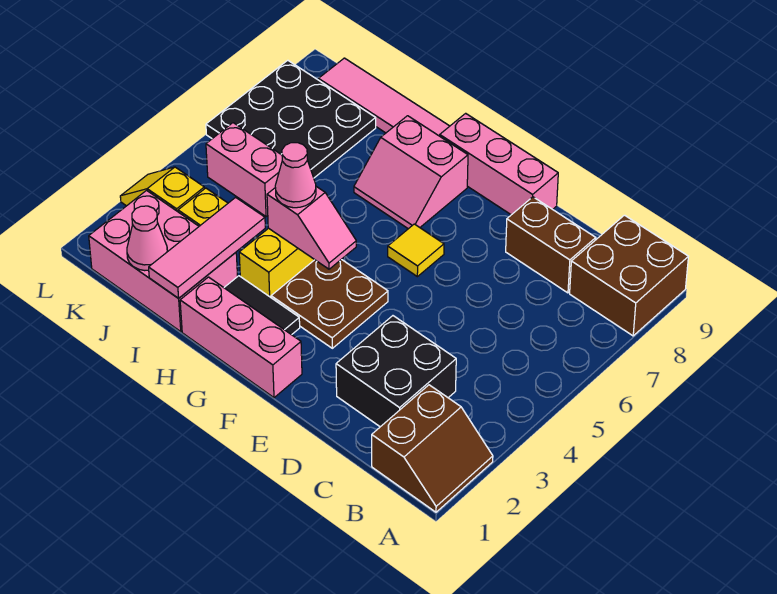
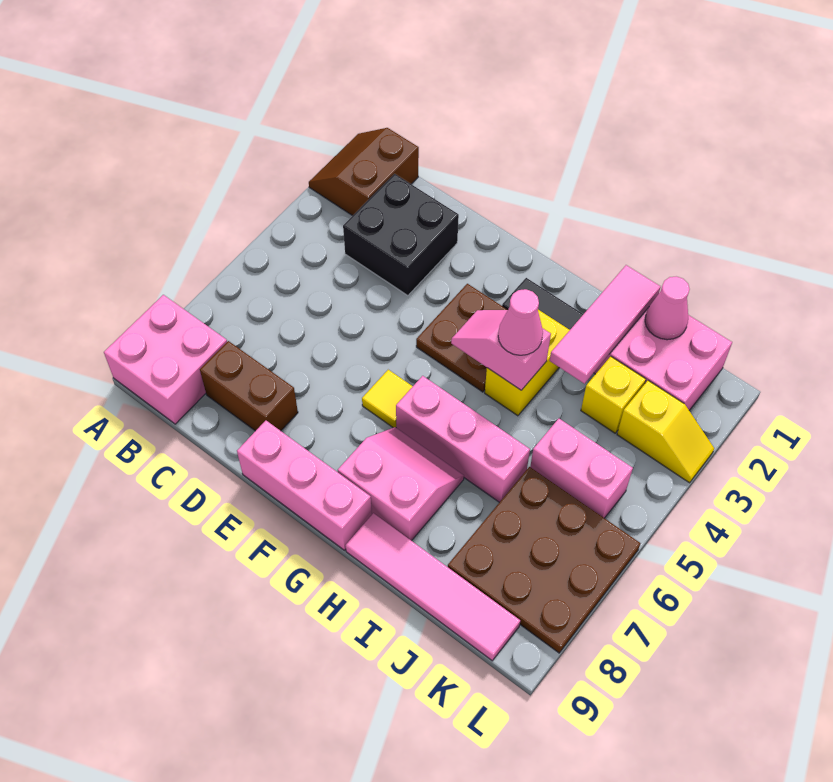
brown brick A8:B9 level 1 -> pink brick A8:B9 level 1
pink brick F1:H1 level 1 -> pink brick G6:I6 level 1
black plate J6:L8 level 1 -> brown plate J6:L8 level 1

